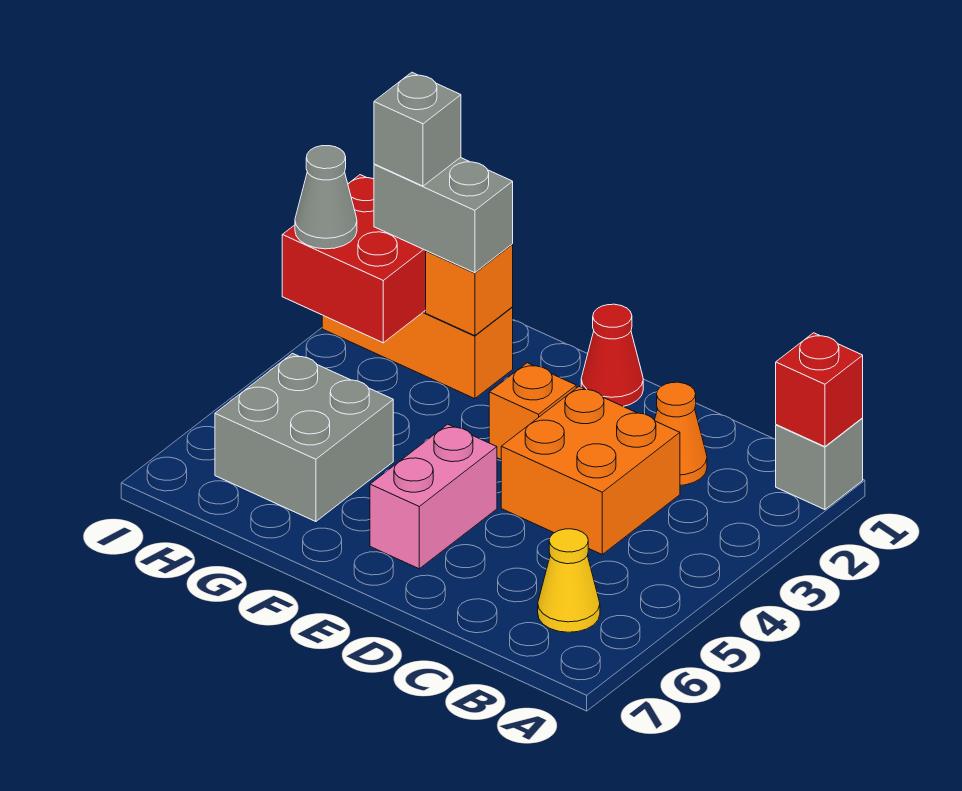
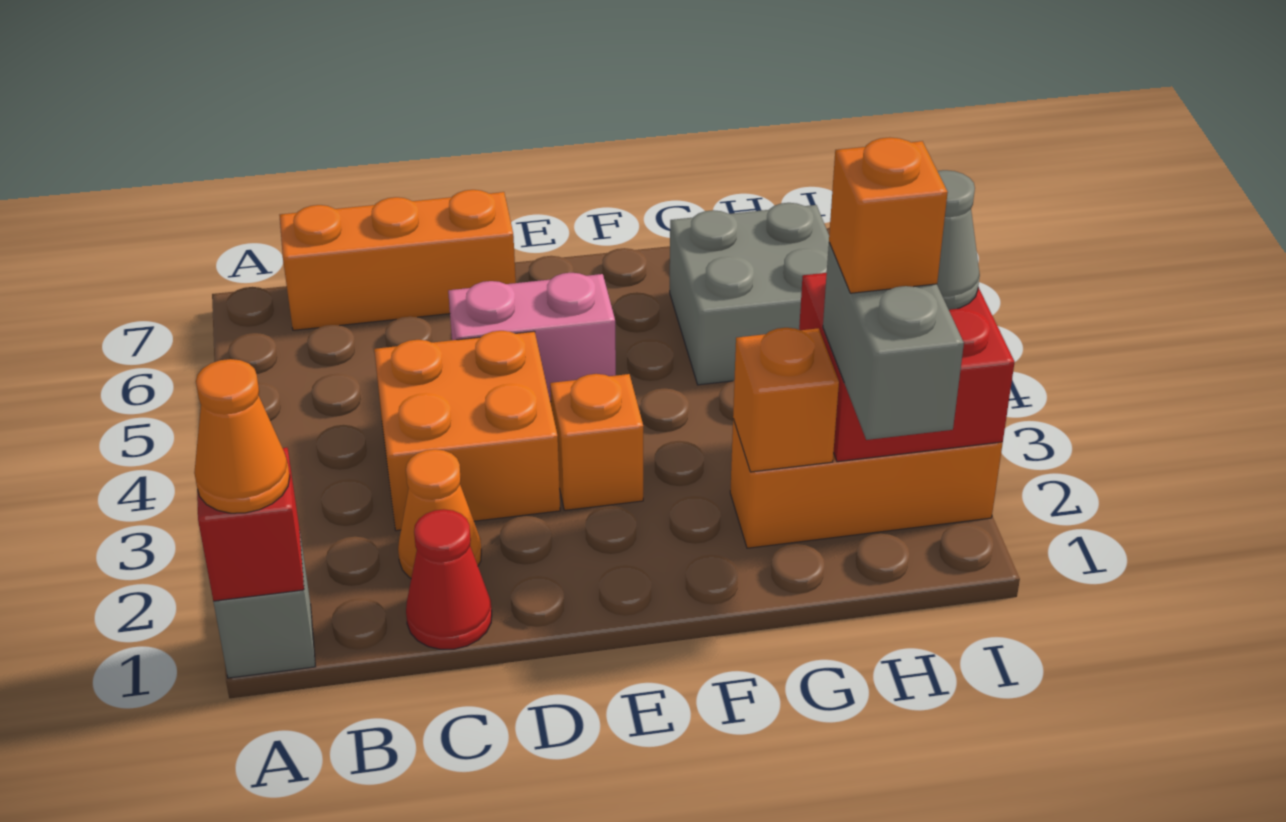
none -> orange cone A1 level 3
yellow cone B6 level 1 -> none
none -> orange brick B7:D7 level 1
red cone E1 level 1 -> red cone C1 level 1
pink brick E5:E6 level 1 -> pink brick D5:E5 level 1
grey brick G2:H2 level 3 -> grey brick H1:H2 level 3
grey brick H2 level 4 -> orange brick H2 level 4

